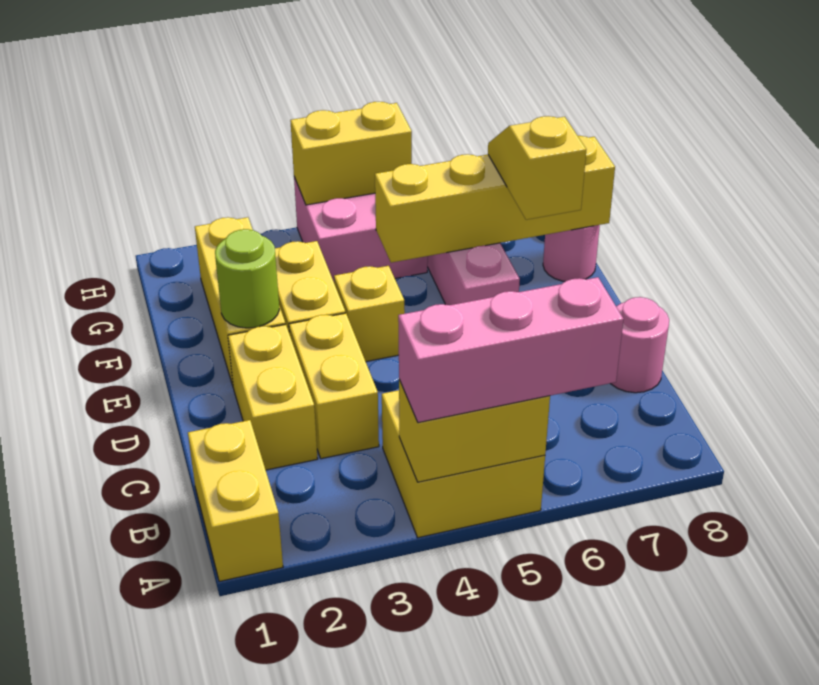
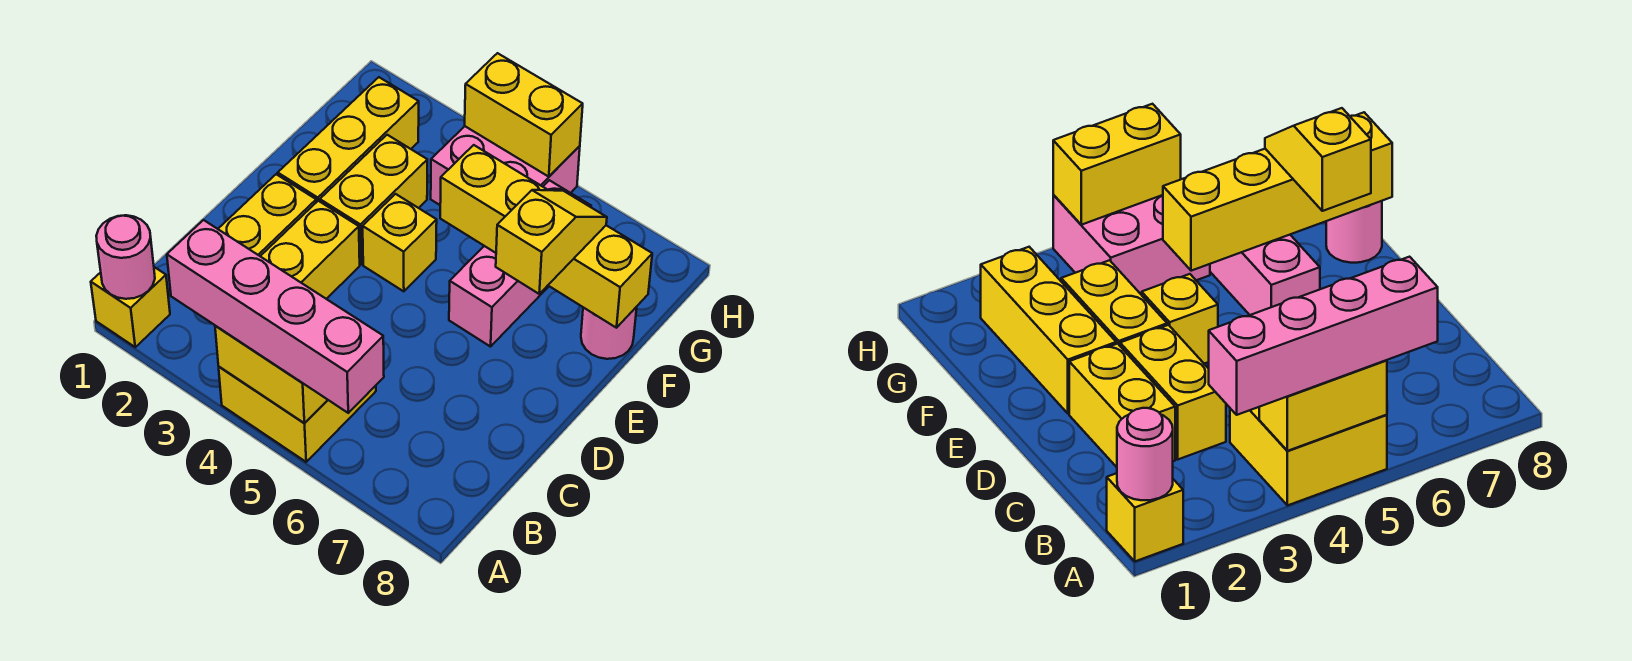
yellow brick A1:B1 level 1 -> yellow brick A1 level 1
pink brick A4:A6 level 3 -> pink brick A3:A6 level 3
pink round brick C8 level 1 -> pink round brick A1 level 2
lime round brick E2 level 2 -> none

